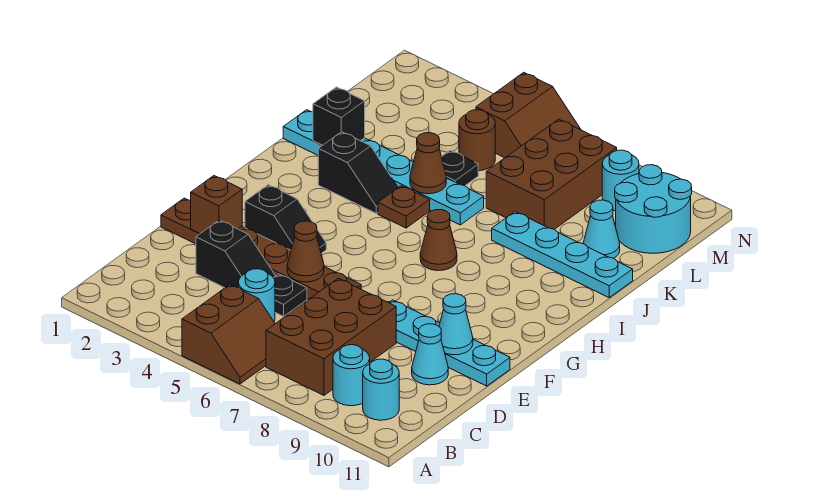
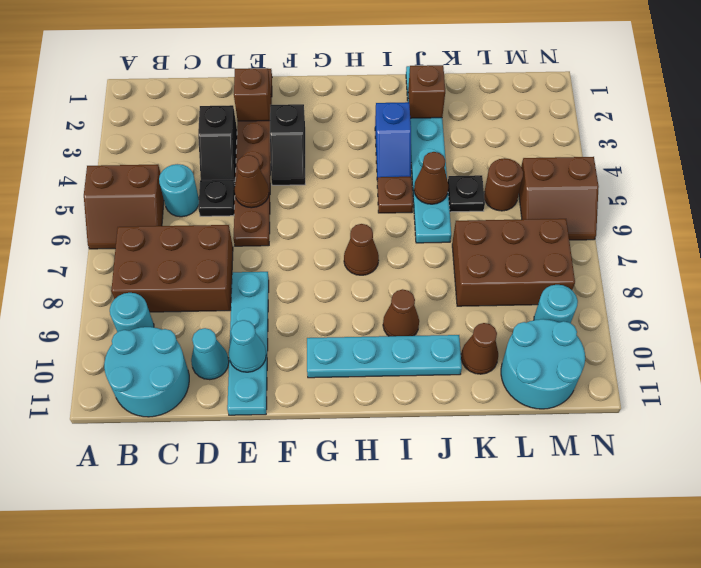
cyan round brick B10 level 1 -> cyan round brick B10:C11 level 1
black slope I3:I4 level 1 top 3 -> blue slope I3:I4 level 1 top 3
none -> brown cone I9 level 1
black brick J2 level 2 -> brown brick J2 level 2
cyan plate J8:J11 level 1 -> cyan plate G10:J10 level 1
cyan cone K10 level 1 -> brown cone K10 level 1

